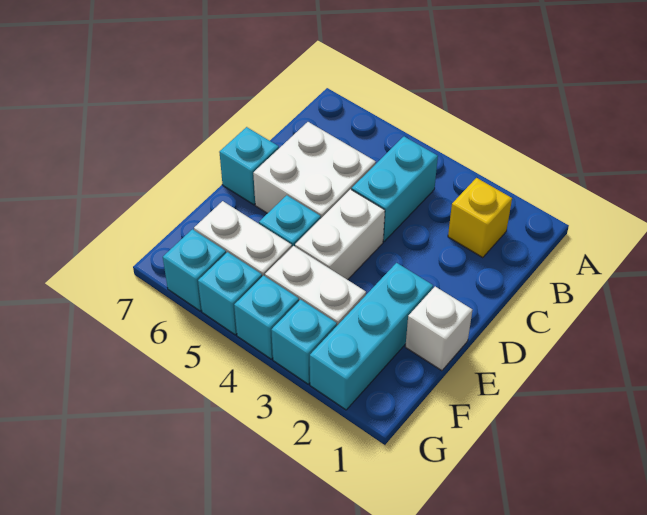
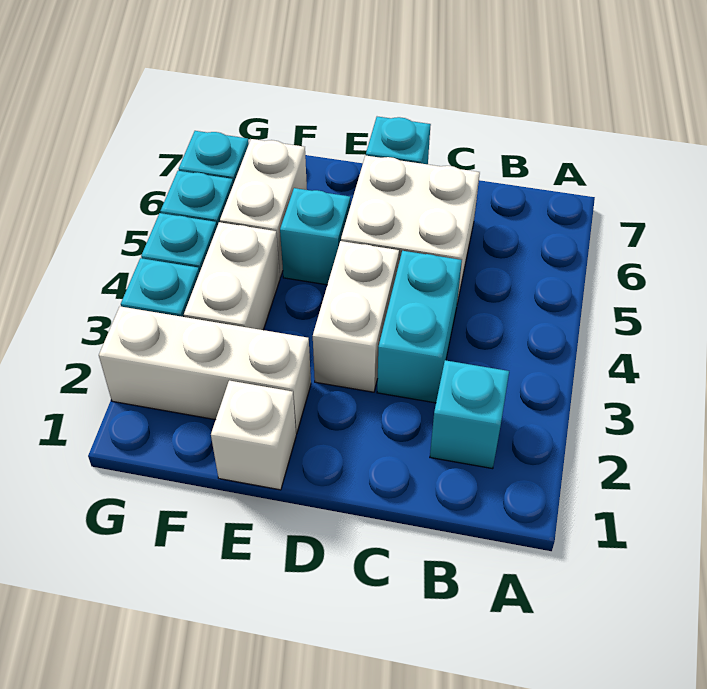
yellow brick B2 level 1 -> cyan brick B2 level 1
cyan brick B4:C4 level 1 -> cyan brick C3:C4 level 1
white brick D4:E4 level 1 -> white brick D3:D4 level 1
cyan brick E2:G2 level 1 -> white brick E2:G2 level 1

